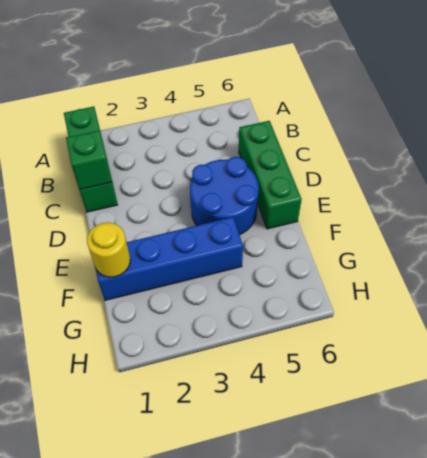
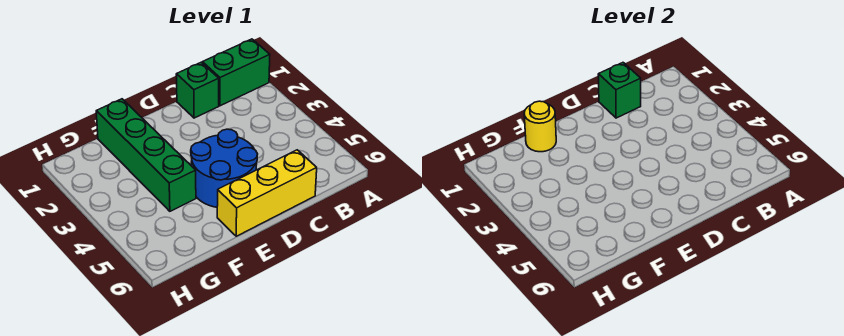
green brick C6:E6 level 1 -> yellow brick C6:E6 level 1
blue brick F1:F4 level 1 -> green brick F1:F4 level 1

